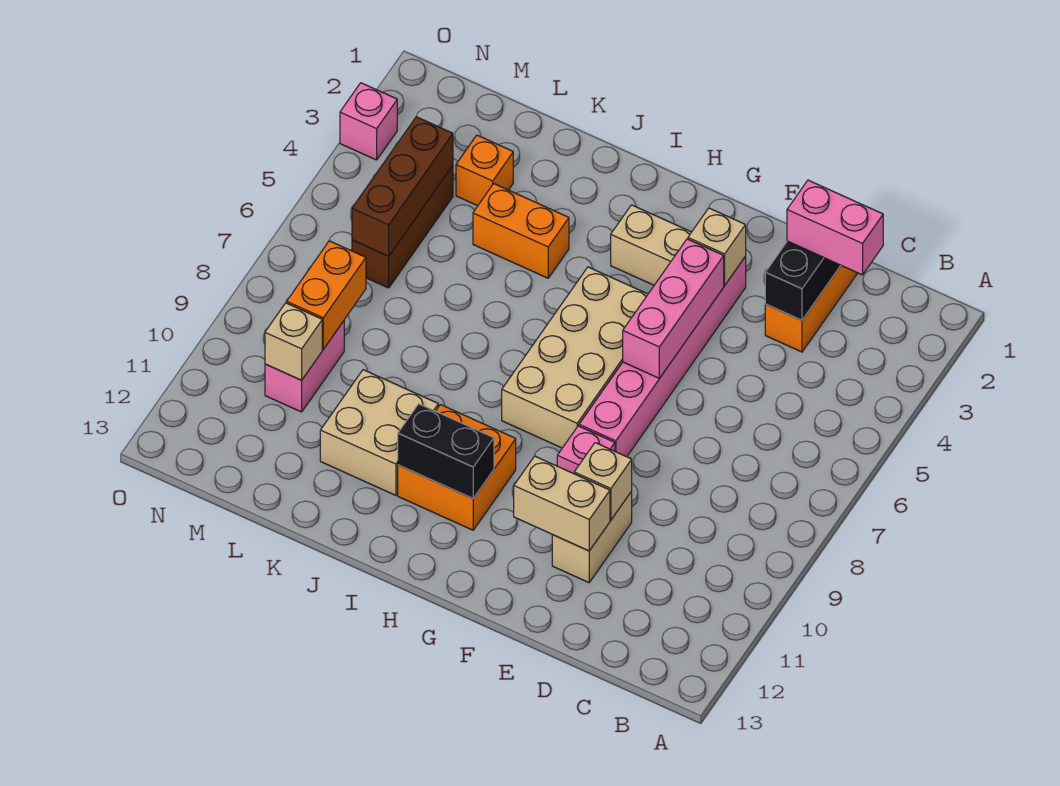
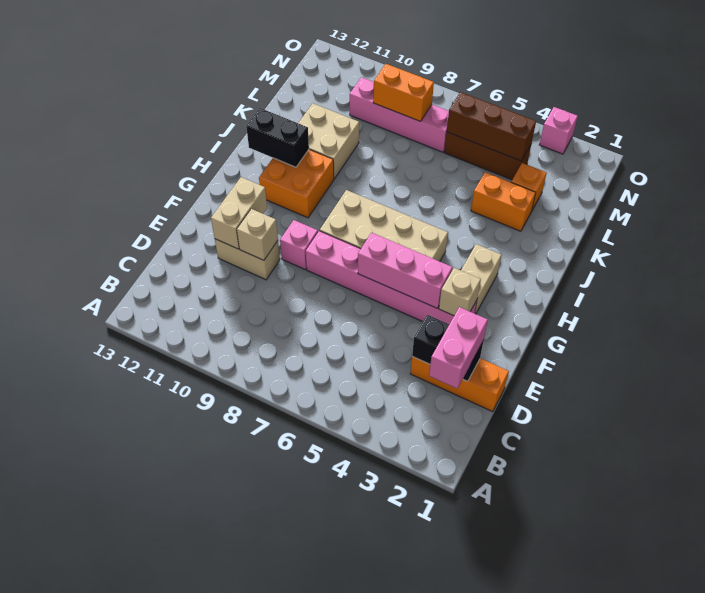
black brick H11:I11 level 2 -> black brick I11:I12 level 2
orange brick J4:K4 level 1 -> orange brick K3:K4 level 1
pink brick M9:M10 level 1 -> pink brick M7:M10 level 1
tan brick M10 level 2 -> none

